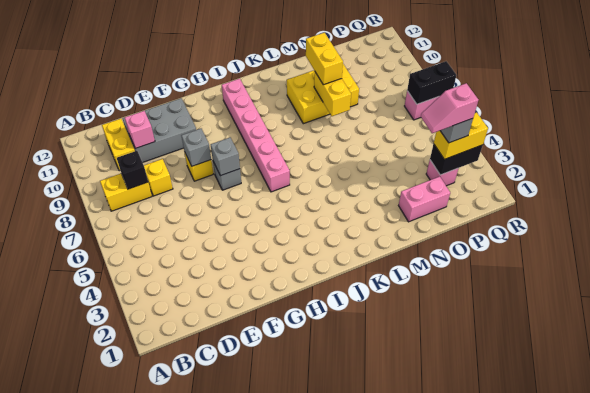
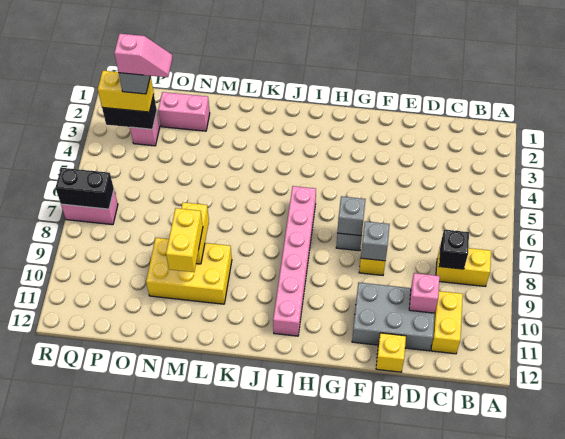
yellow brick D8 level 1 -> yellow brick E12 level 1

